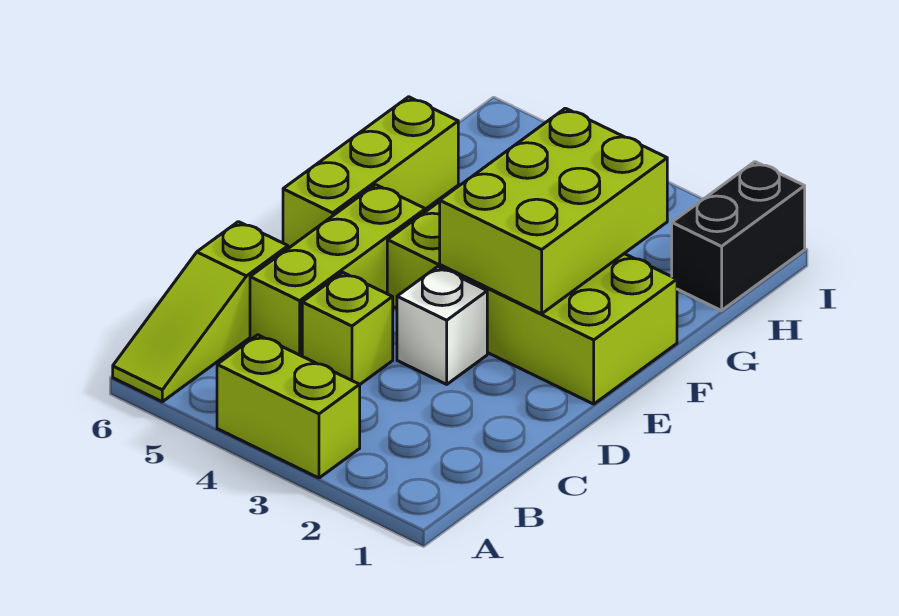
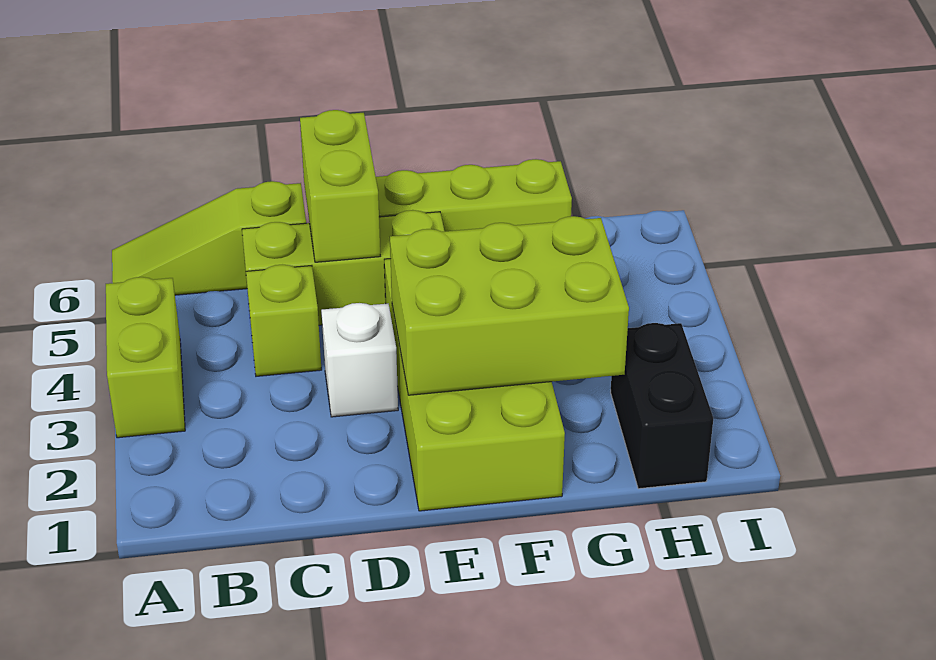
none -> lime brick D5:D6 level 2
black brick H1:I1 level 1 -> black brick H1:H2 level 1

